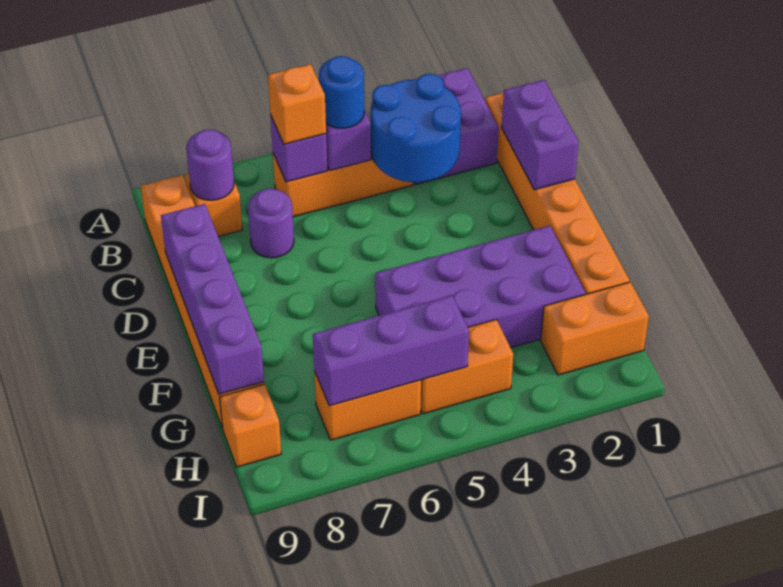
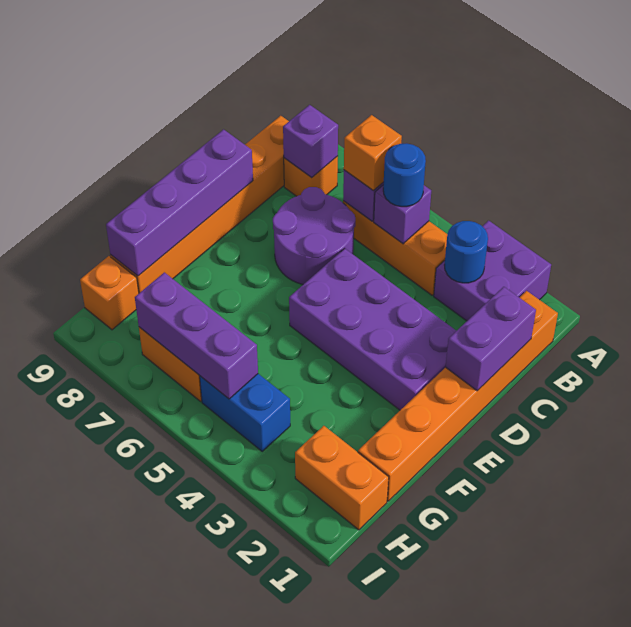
blue round brick B3:C4 level 2 -> blue round brick B3 level 2
purple round brick B8 level 2 -> purple brick B8 level 2
purple round brick C7 level 1 -> purple round brick C6:D7 level 1
purple brick F2:G5 level 1 -> purple brick D2:E5 level 1
orange brick H4:H5 level 1 -> blue brick H4:H5 level 1

